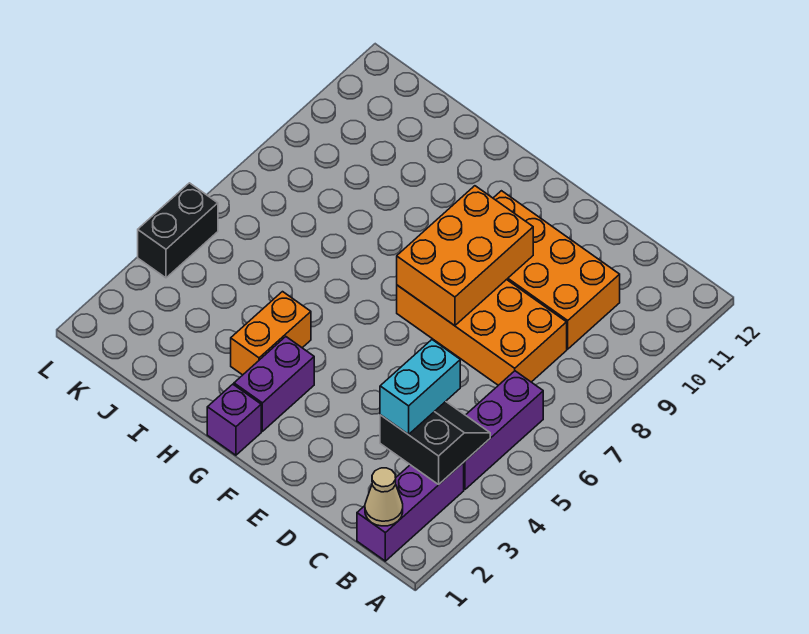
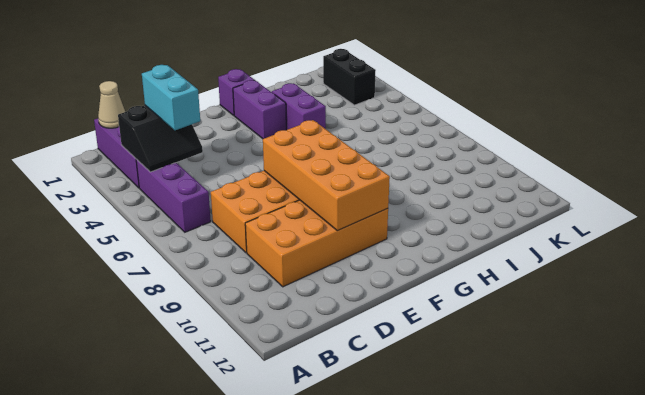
orange brick E7:F9 level 2 -> orange brick E7:F10 level 2
orange brick H3:H4 level 1 -> purple brick H3:H4 level 1
black brick L4:L5 level 1 -> black brick K2:K3 level 1

